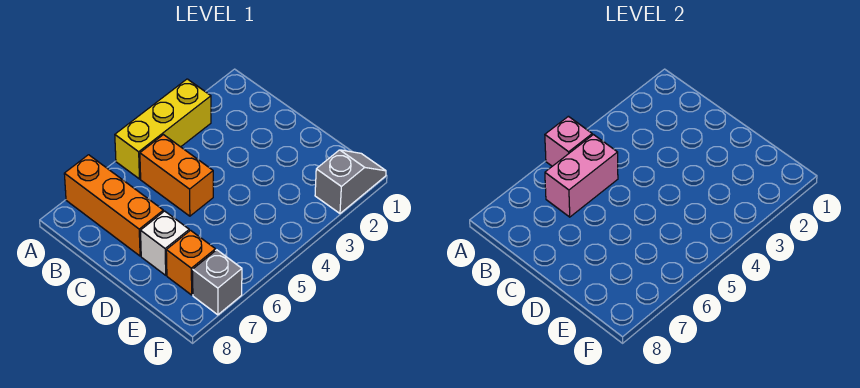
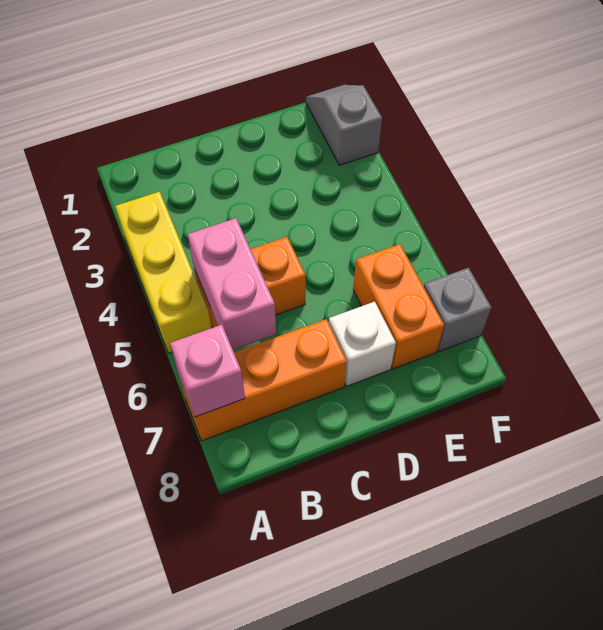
pink brick A5 level 2 -> pink brick A7 level 2
orange brick E7 level 1 -> orange brick E6:E7 level 1

